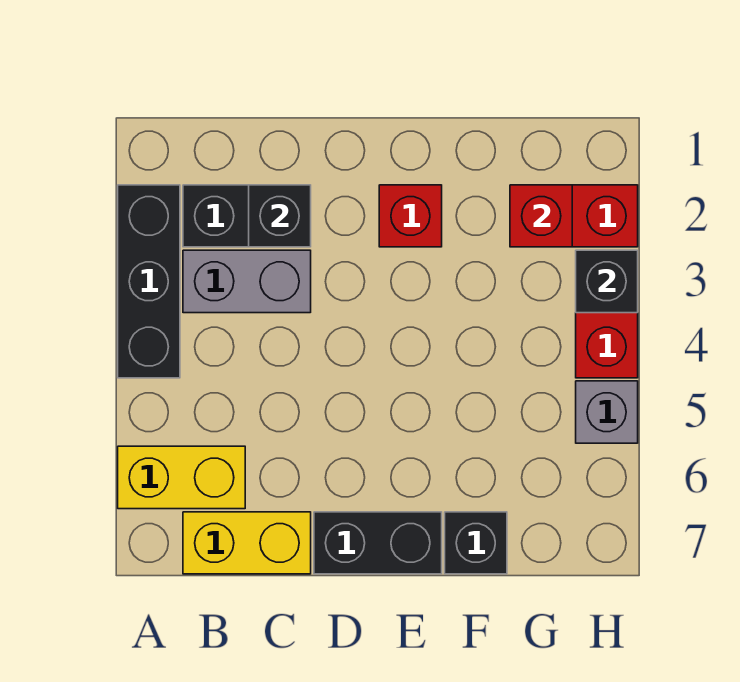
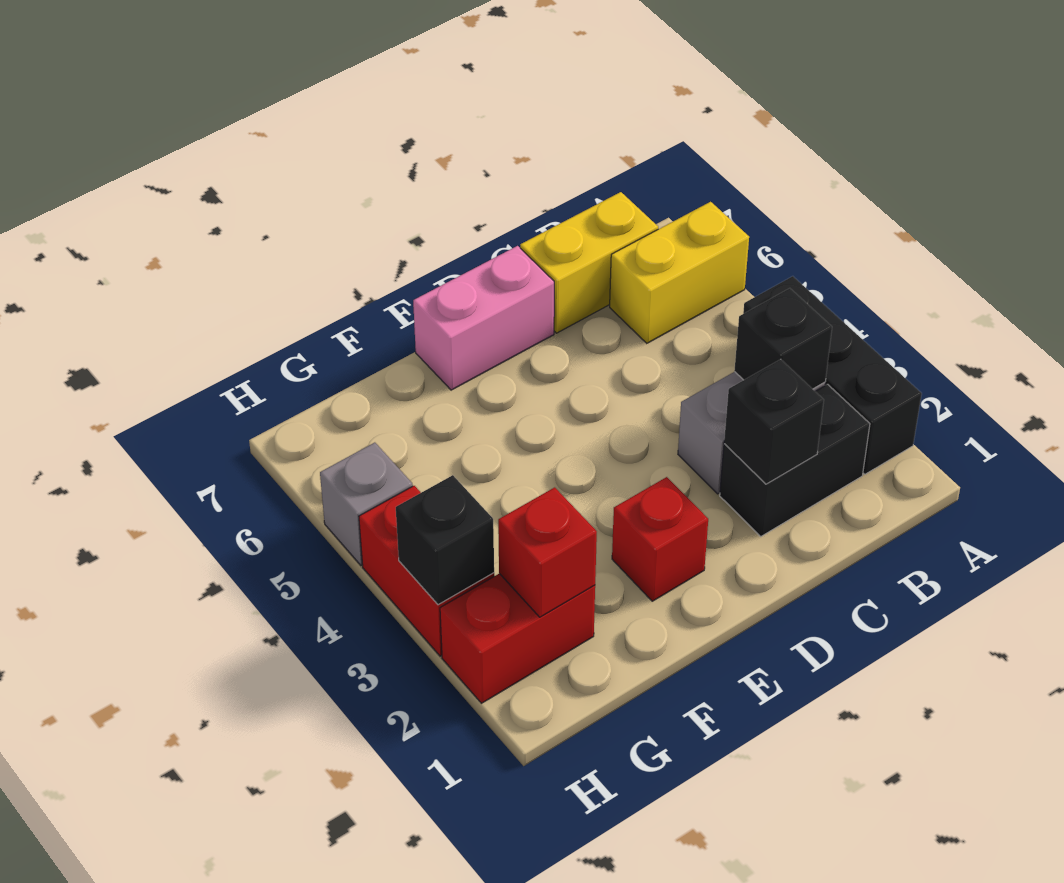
black brick D7:E7 level 1 -> pink brick D7:E7 level 1
black brick F7 level 1 -> black brick B3 level 2

